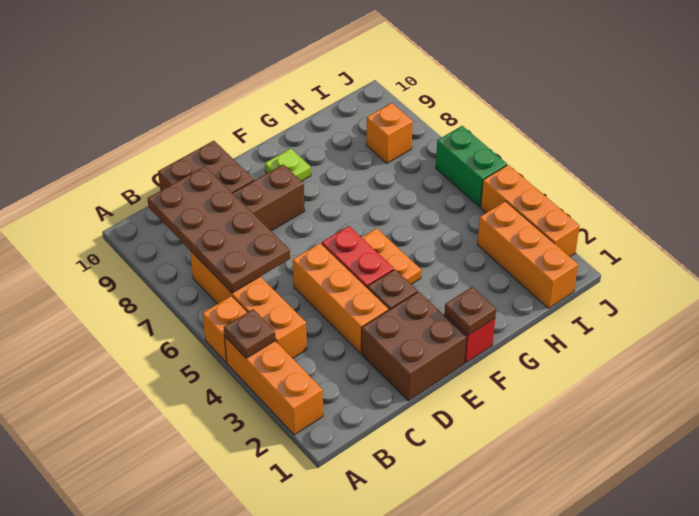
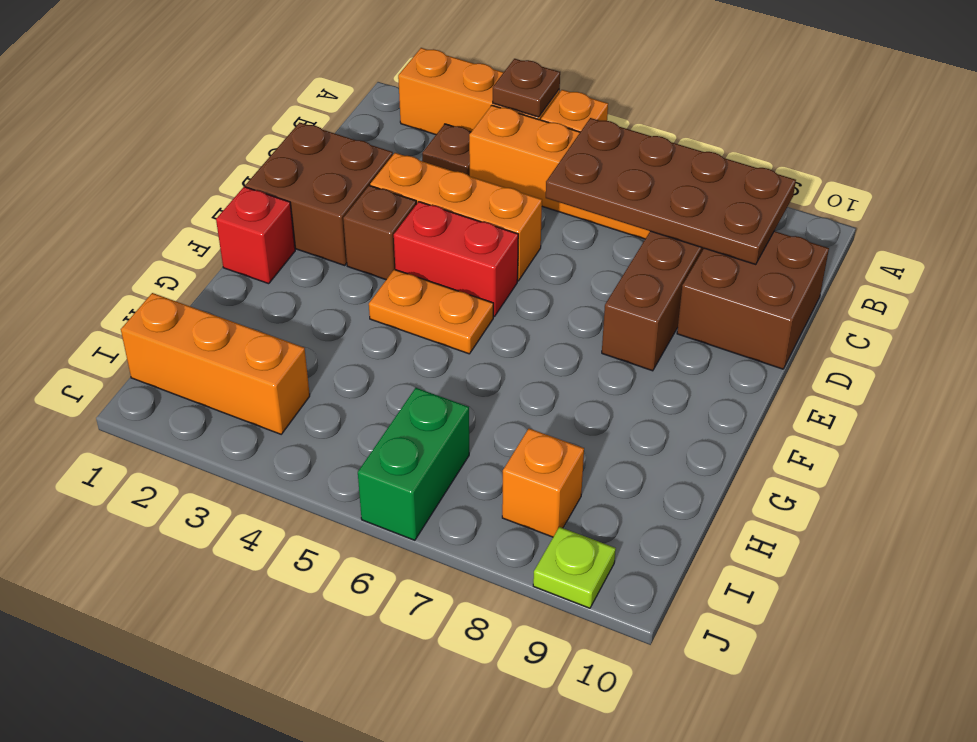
brown plate F1 level 2 -> brown plate B3 level 1
lime plate F9 level 1 -> lime plate J9 level 1
orange brick J2:J4 level 1 -> none
green brick J5:J6 level 1 -> green brick I6:J6 level 1

